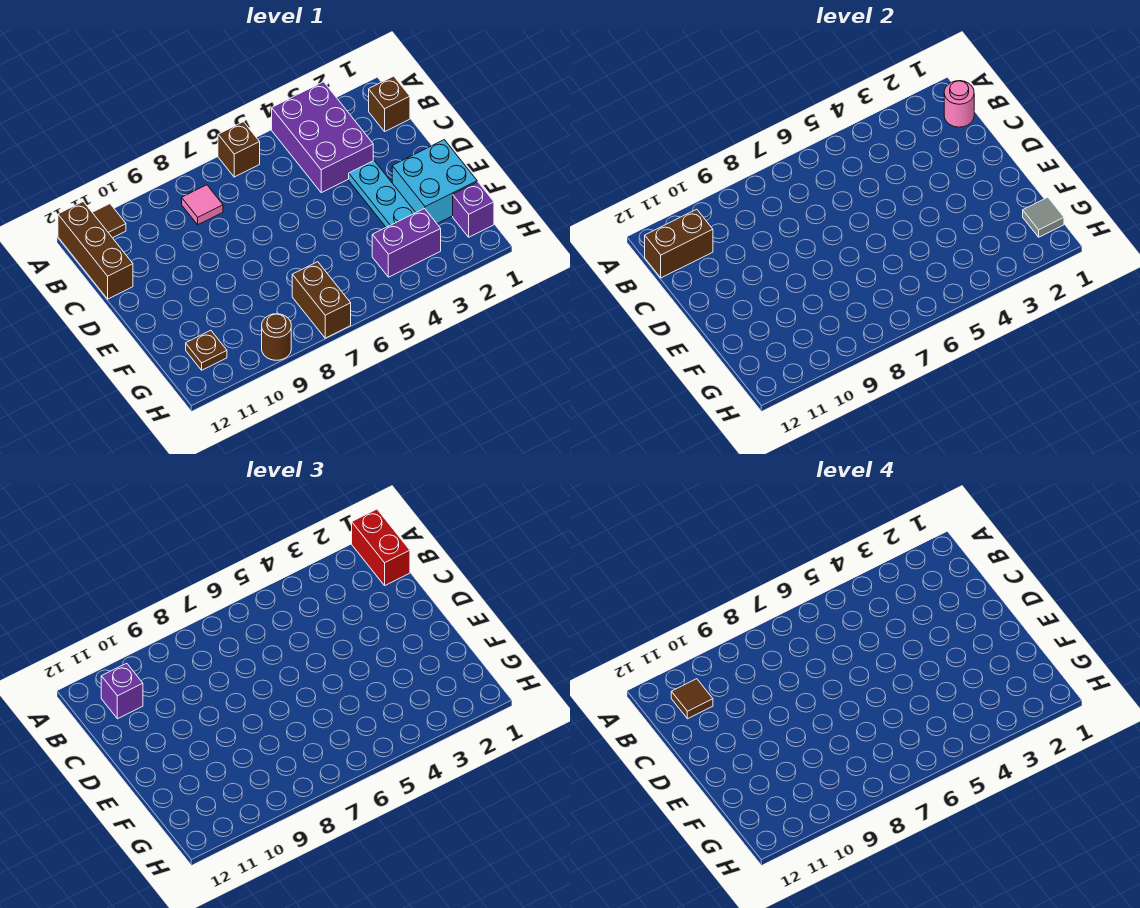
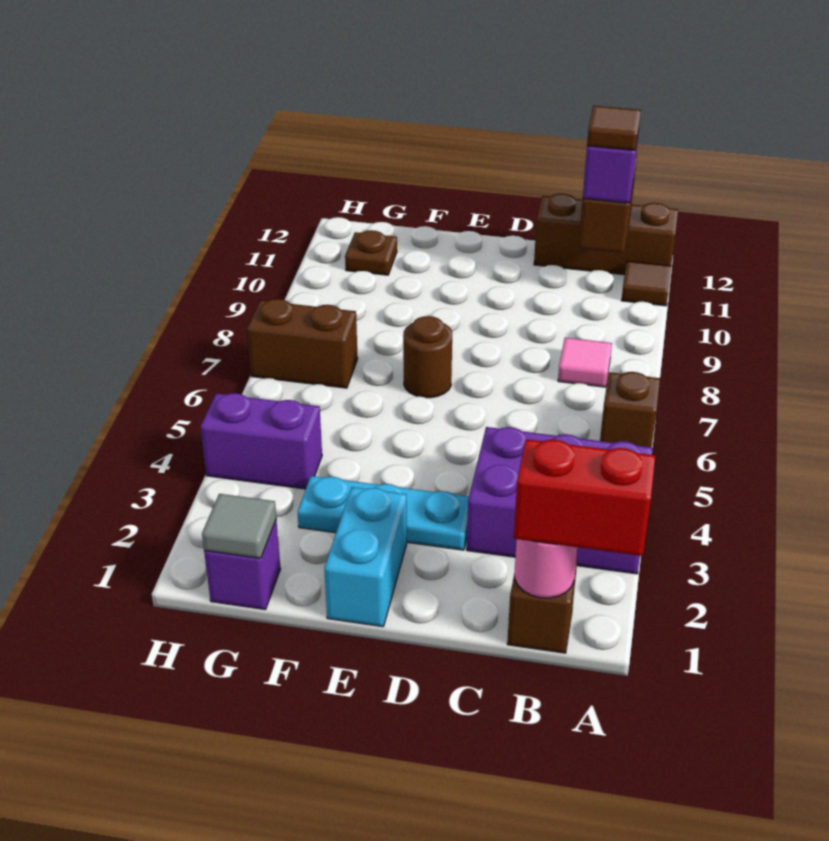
cyan brick E1:F2 level 1 -> cyan brick E1:E2 level 1
purple brick G3:G4 level 1 -> purple brick G4:H4 level 1
brown round brick H9 level 1 -> brown round brick E7 level 1

